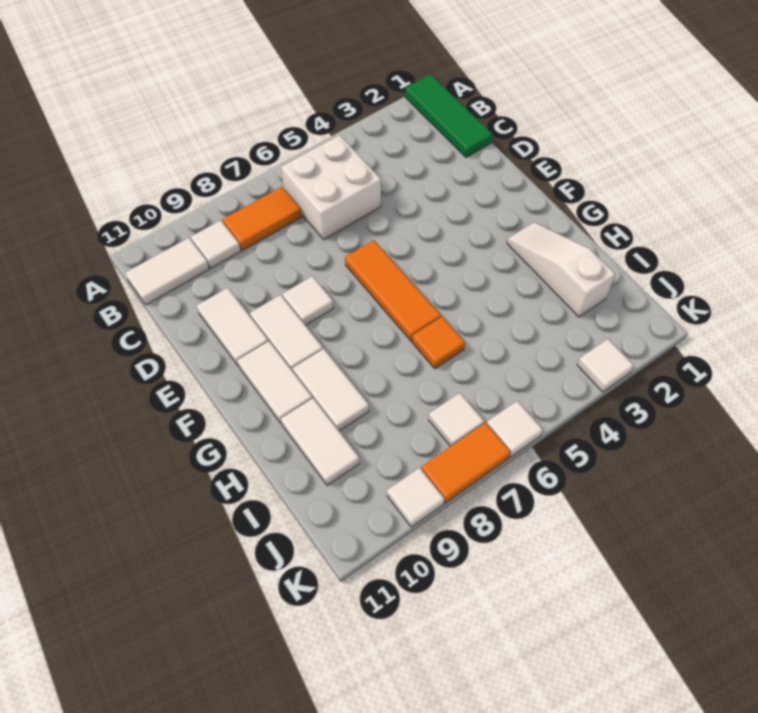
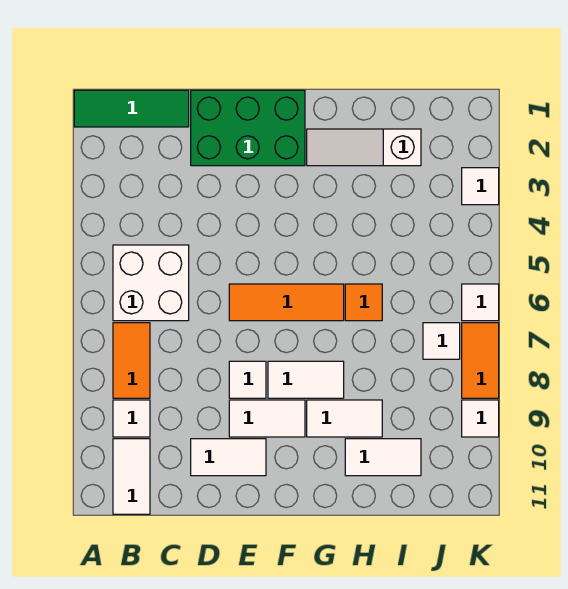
none -> green brick D1:F2 level 1
white tile F10:G10 level 1 -> white tile F8:G8 level 1

